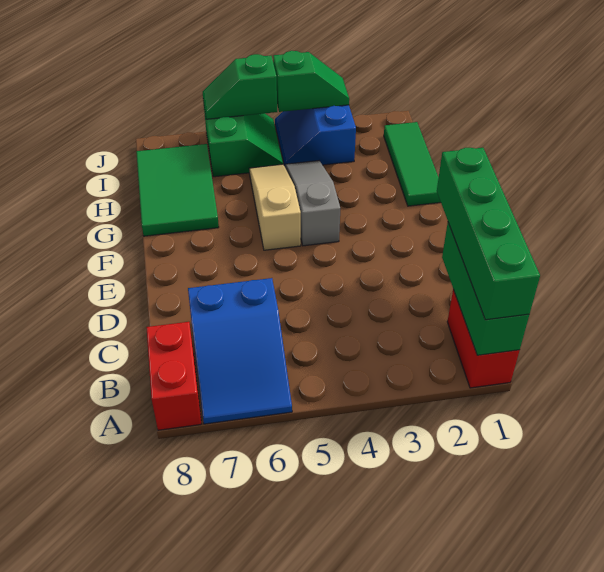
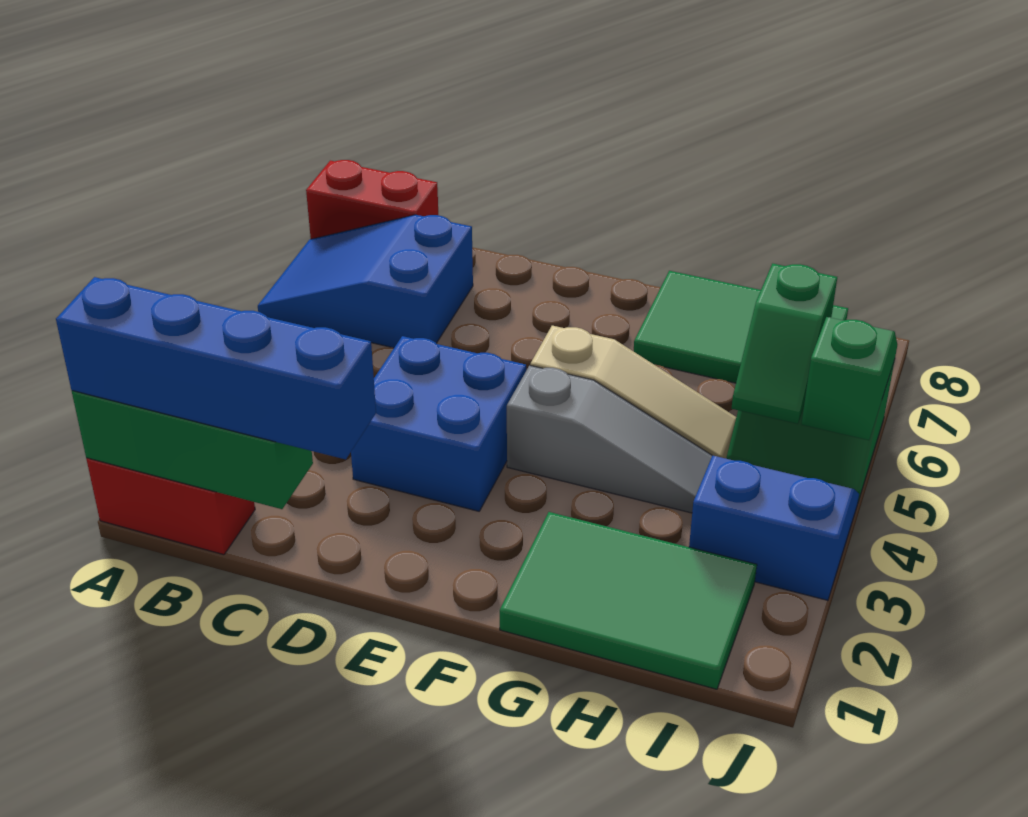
green brick A1:D1 level 3 -> blue brick A1:D1 level 3
none -> blue brick D3:E4 level 1
green tile G1:I1 level 1 -> green tile G1:I2 level 1
green slope J3:J4 level 2 top 4 -> green slope I5:I6 level 2 top 6

